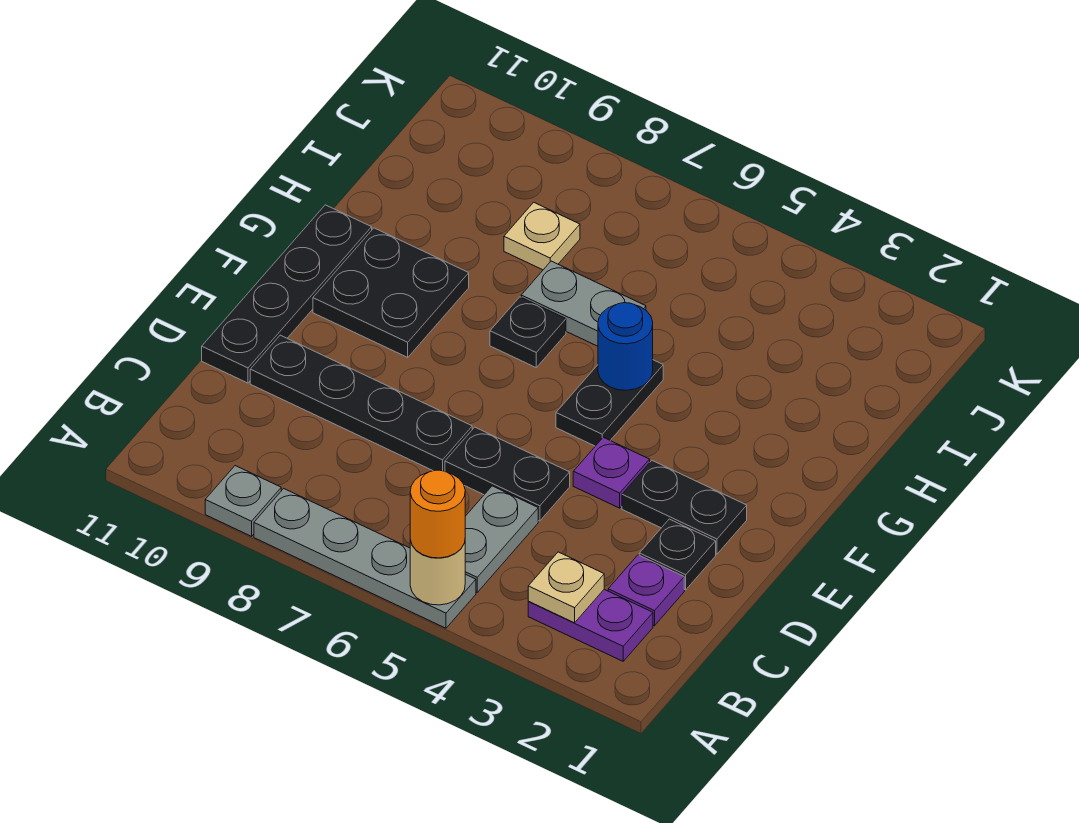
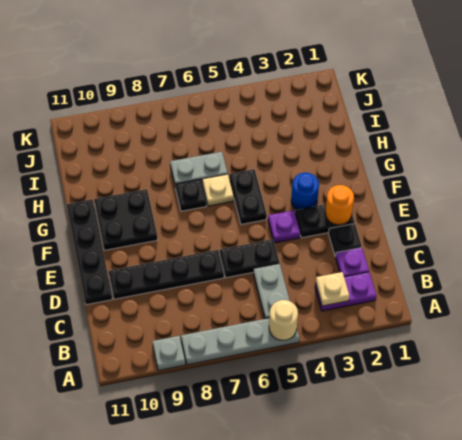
orange round brick A5 level 3 -> orange round brick E2 level 2
blue round brick G5 level 2 -> blue round brick F3 level 1
tan plate I8 level 1 -> tan plate G6 level 1

